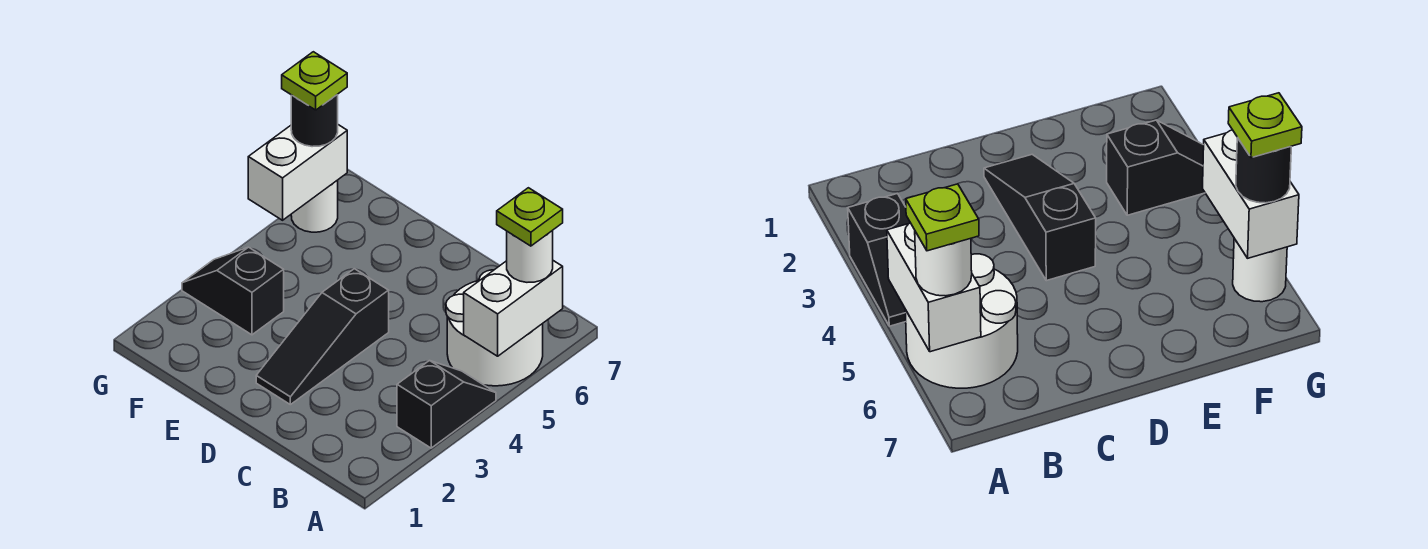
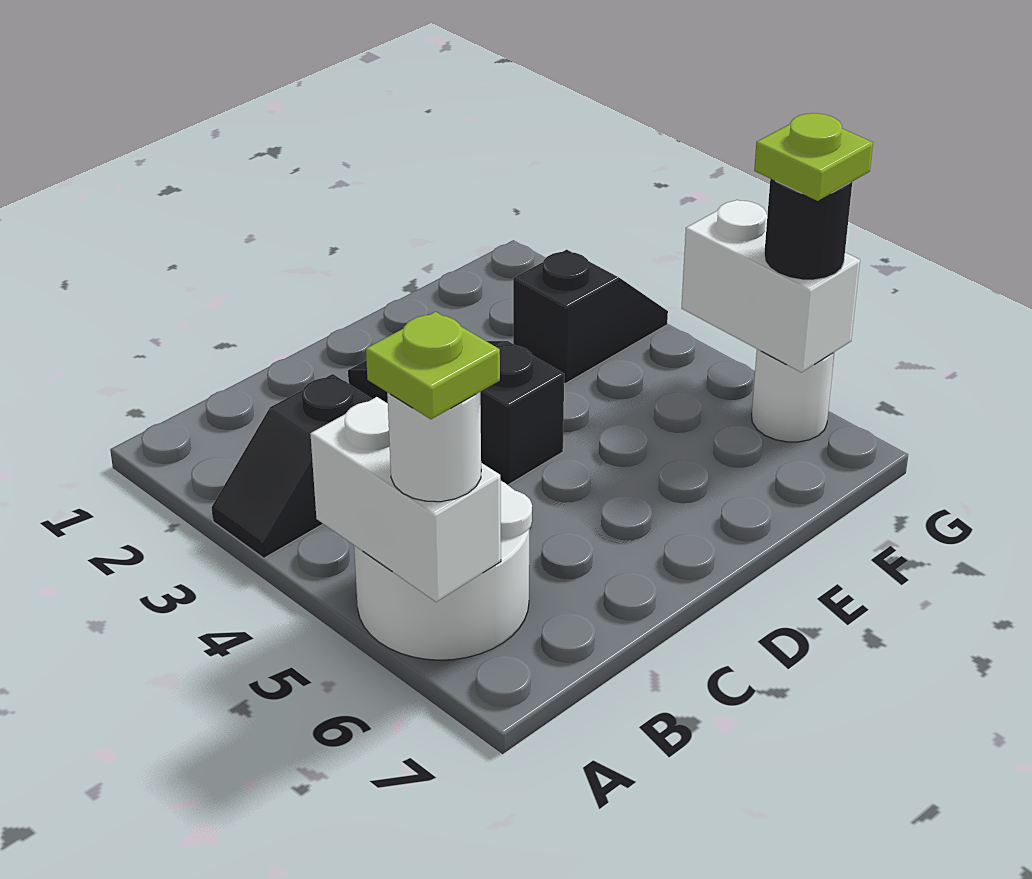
black slope A3:A4 level 1 top 3 -> black slope A3:B3 level 1 top B

